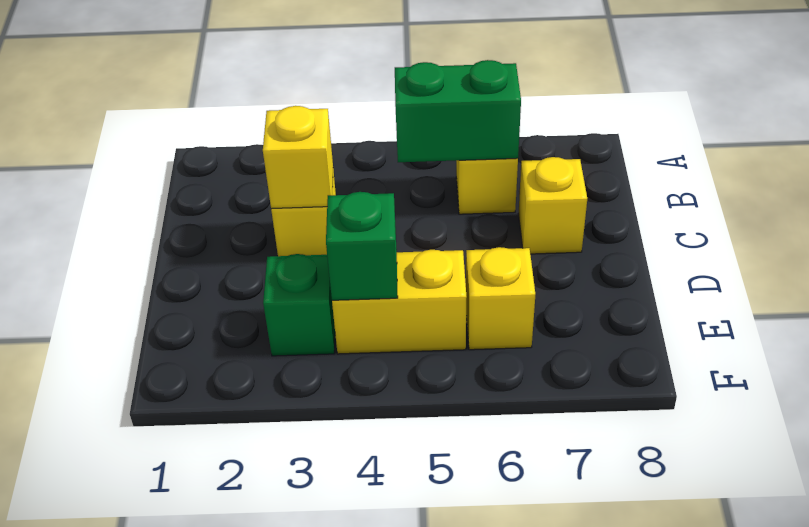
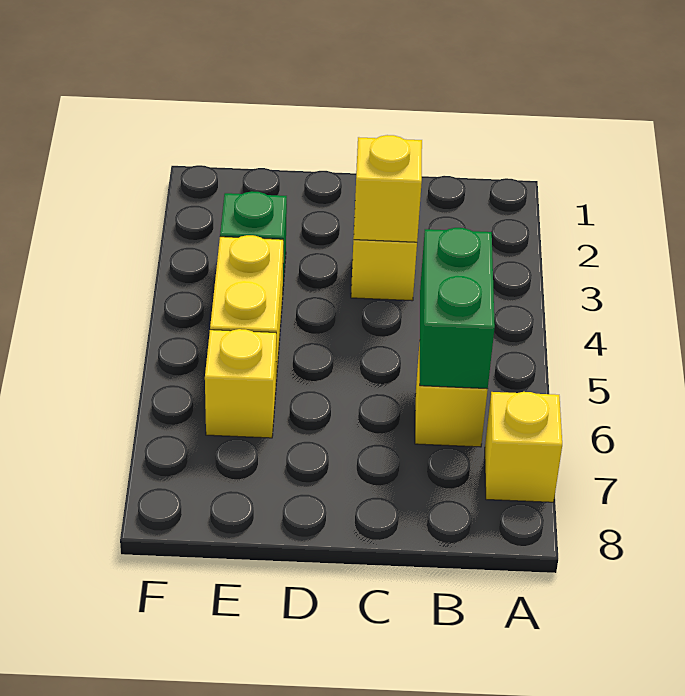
yellow brick C7 level 1 -> yellow brick A7 level 1
green brick E4 level 2 -> none

